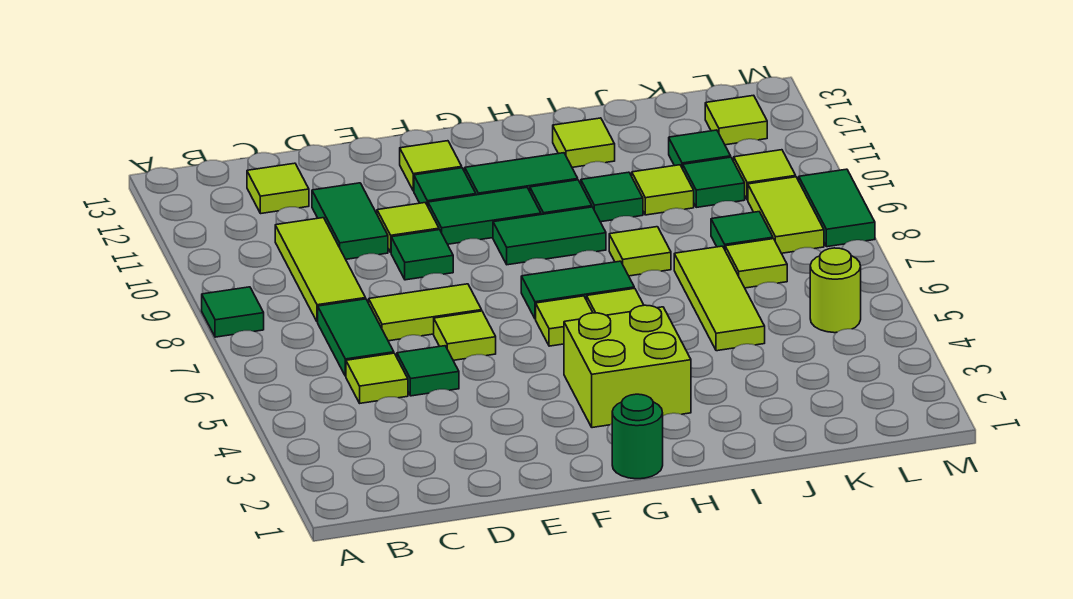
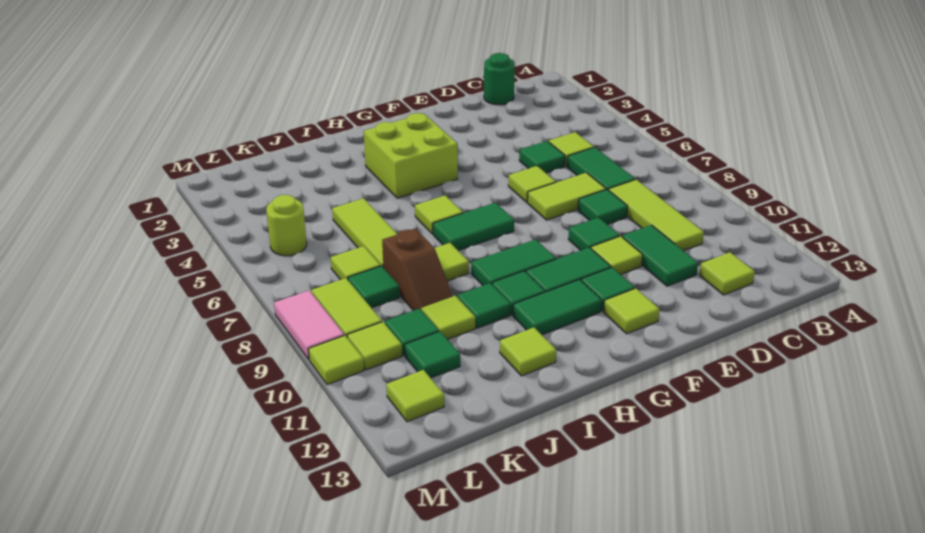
green tile A8 level 1 -> green tile D8 level 1
green round brick G1 level 1 -> green round brick C1 level 1
lime tile G6 level 1 -> lime tile M10 level 1
none -> brown slope J8:J9 level 1 top 8
green tile M8:M9 level 1 -> pink tile M8:M9 level 1

